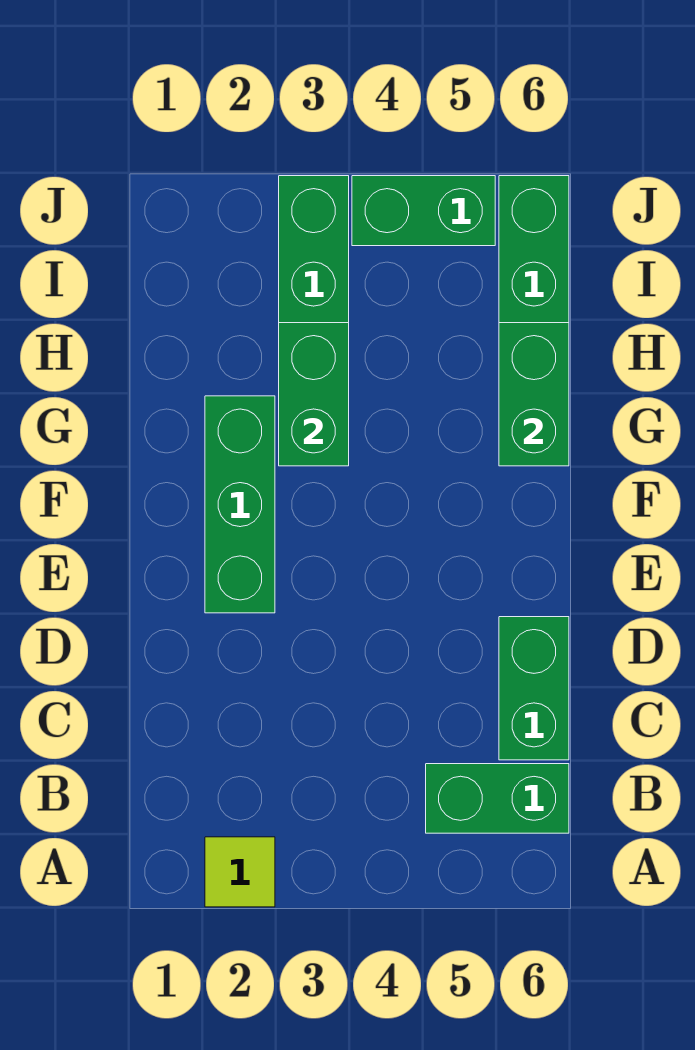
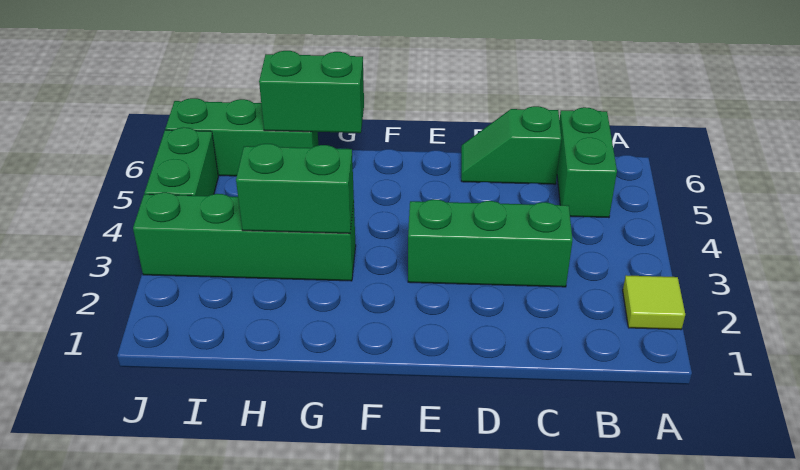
green brick C6:D6 level 1 -> green slope C6:D6 level 1 top C
green brick E2:G2 level 1 -> green brick C3:E3 level 1

